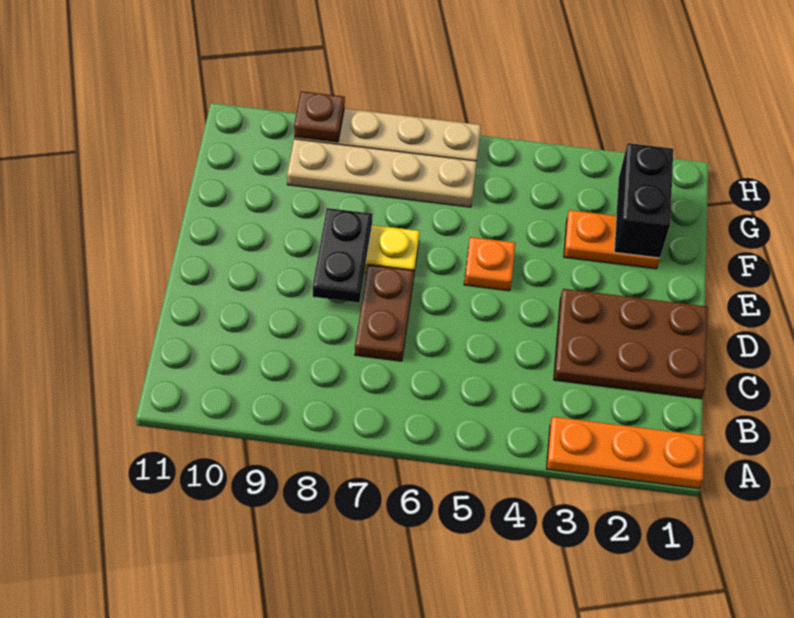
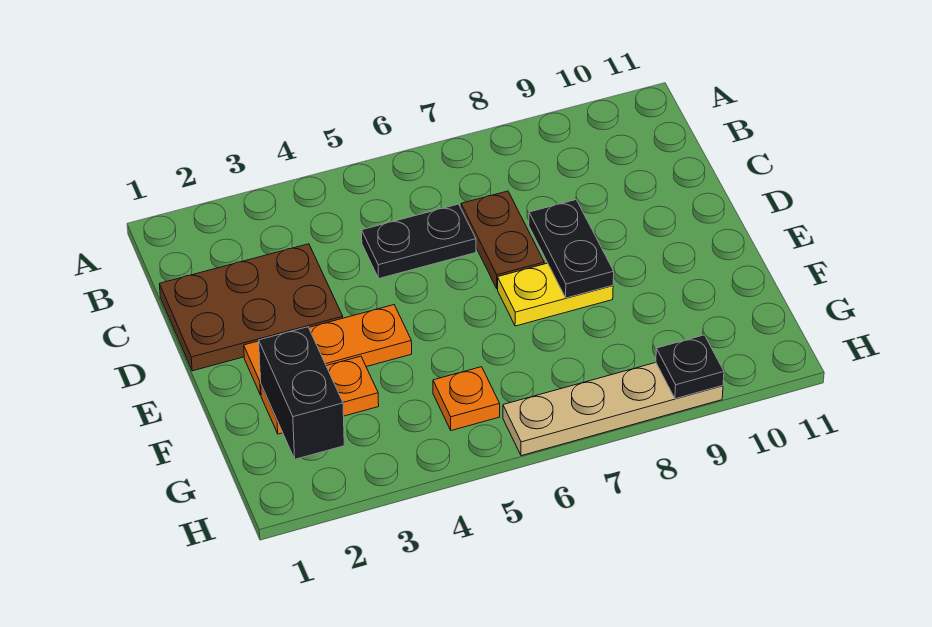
orange plate A1:A3 level 1 -> orange plate E2:E4 level 1
none -> black plate C5:C6 level 1
orange plate E5 level 1 -> orange plate G5 level 1
tan plate G6:G9 level 1 -> none
brown plate H9 level 2 -> black plate H9 level 2

